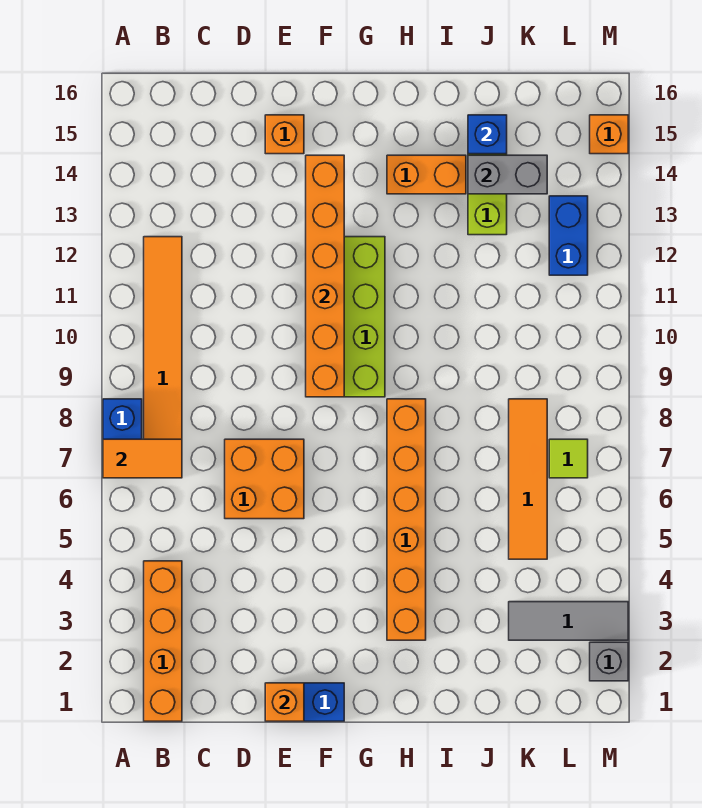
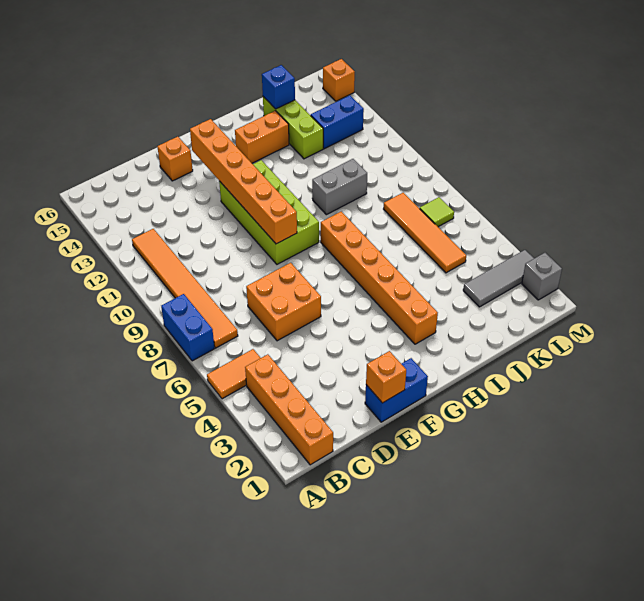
orange tile A7:B7 level 2 -> orange tile A5:B5 level 1
grey brick J14:K14 level 2 -> grey brick I10:J10 level 1
blue brick L12:L13 level 1 -> blue brick K13:L13 level 1

